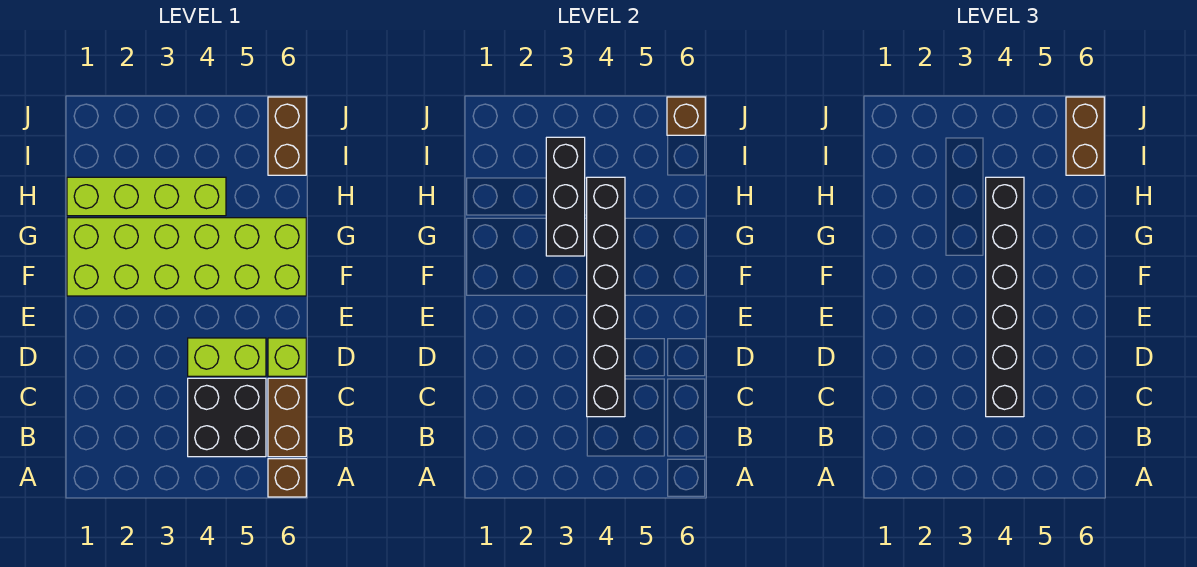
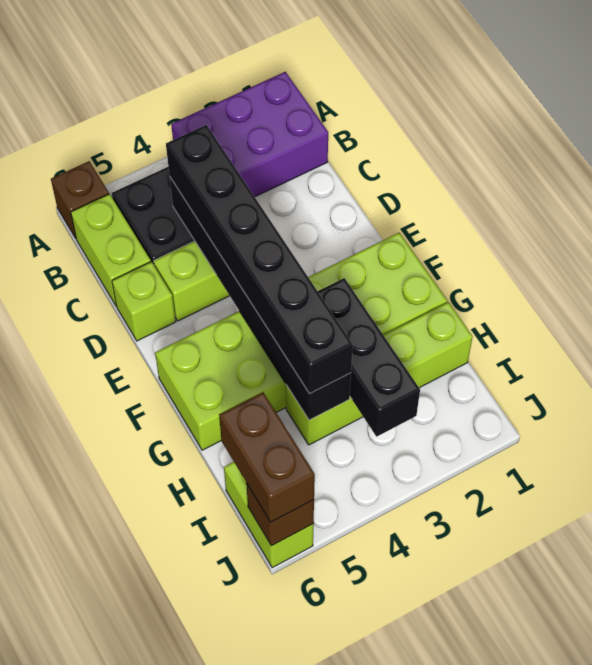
none -> purple brick A1:B3 level 1
brown brick B6:C6 level 1 -> lime brick B6:C6 level 1
brown brick I6:J6 level 1 -> lime brick I6:J6 level 1

